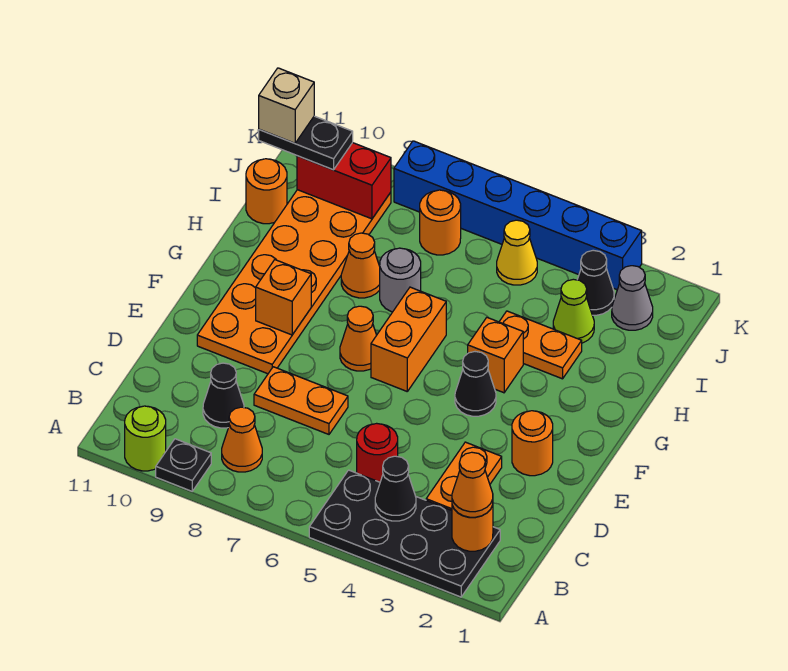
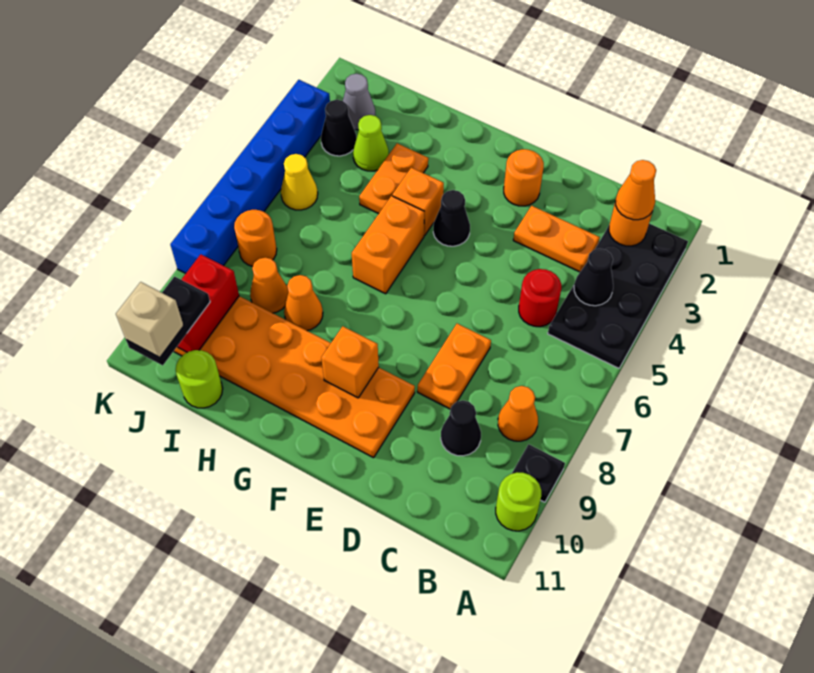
orange brick F6:G6 level 1 -> orange brick G5:G6 level 1
orange cone F7 level 1 -> orange cone I8 level 1
grey round brick H7 level 1 -> none
orange round brick I11 level 1 -> lime round brick I11 level 1

